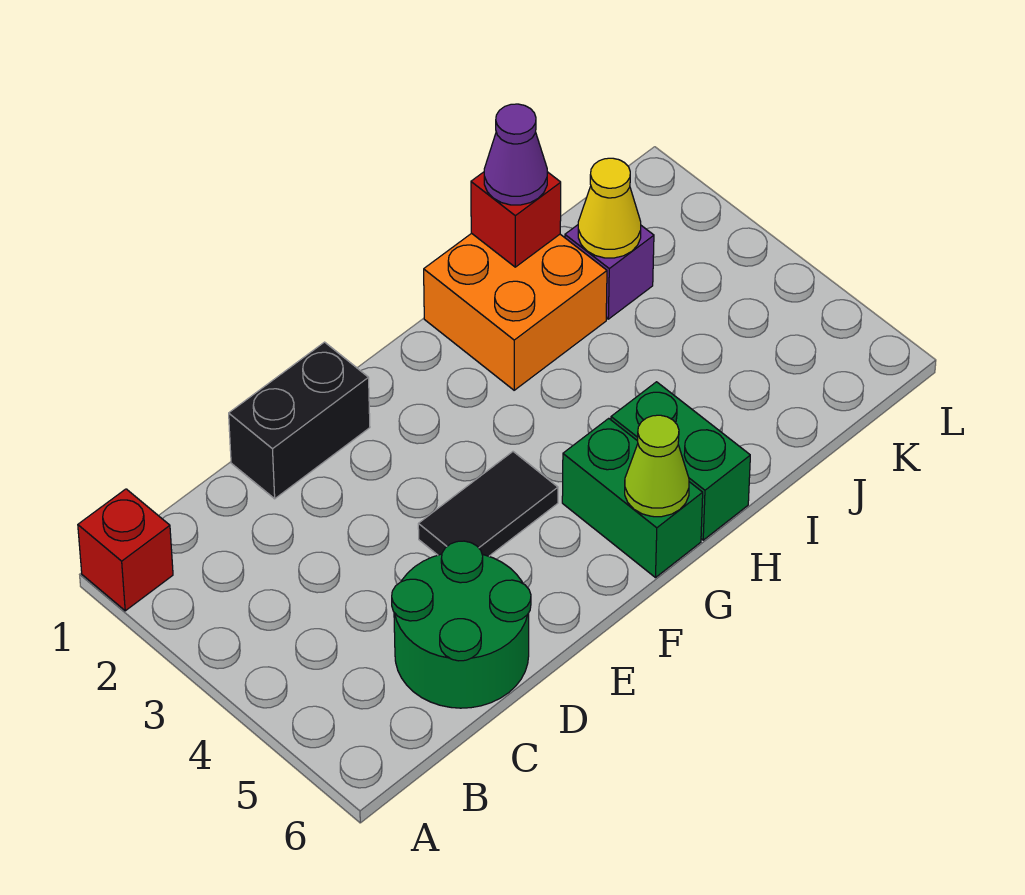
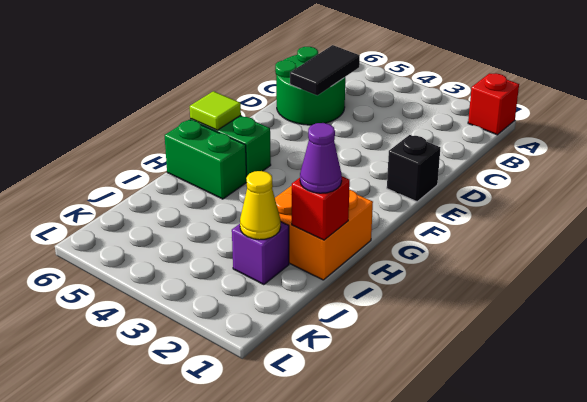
black brick D1:E1 level 1 -> black brick E1 level 1
black tile E4:F4 level 1 -> black tile C5:D5 level 2
lime cone G6 level 2 -> lime tile G6 level 2

